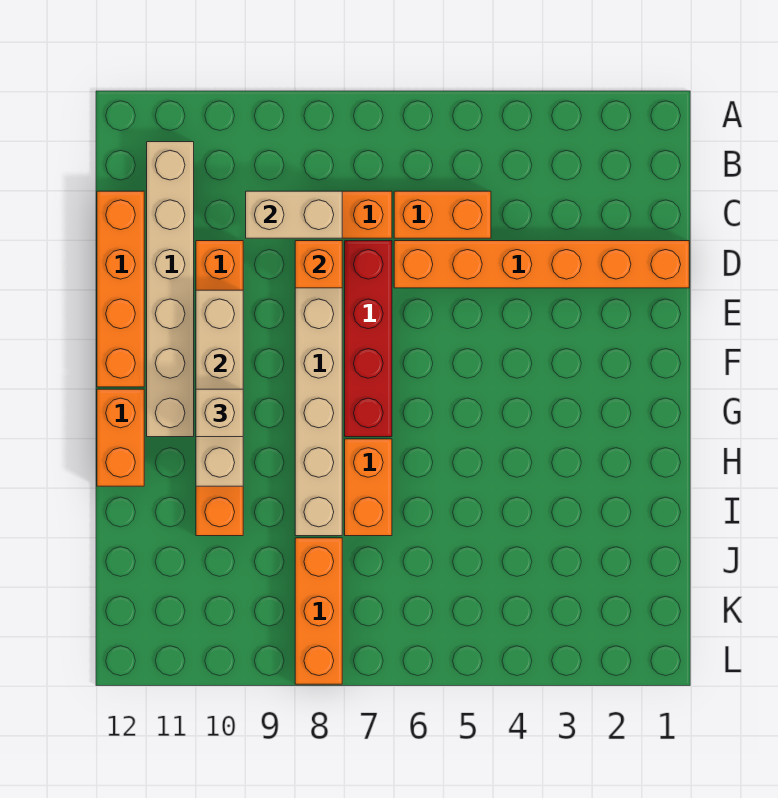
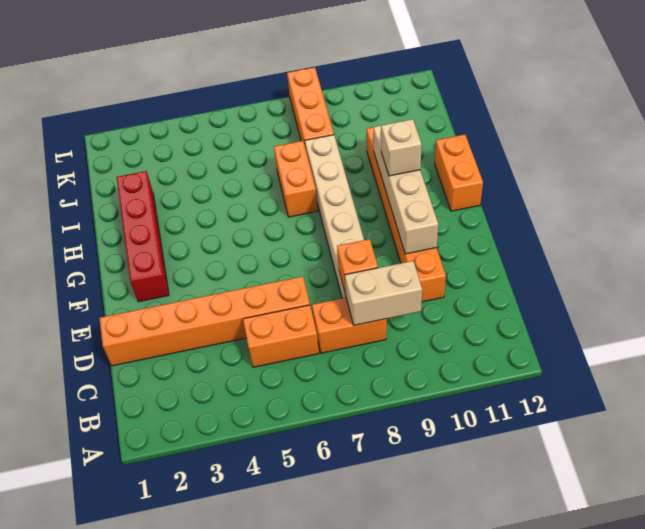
tan brick B11:G11 level 1 -> none
orange brick C12:F12 level 1 -> none
red brick D7:G7 level 1 -> red brick F2:I2 level 1

